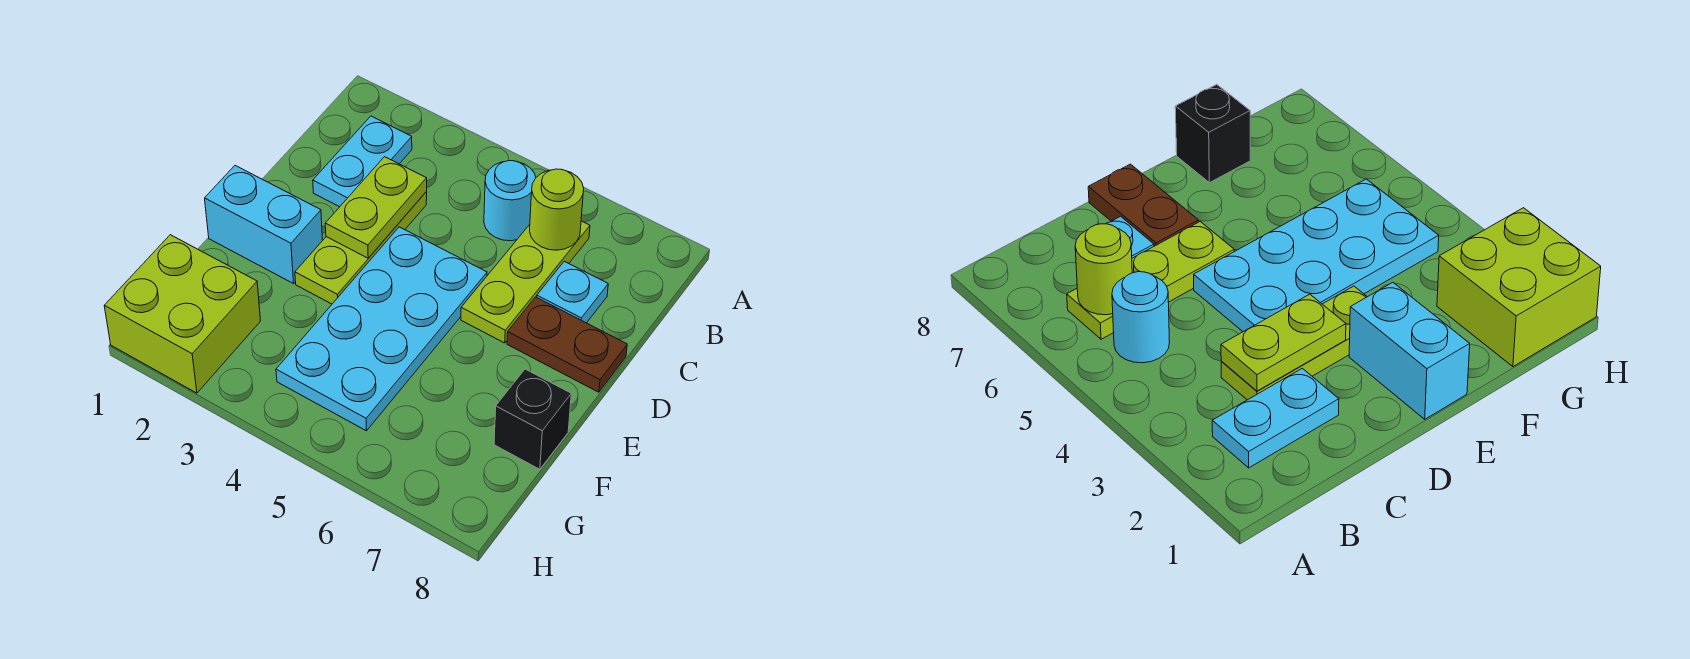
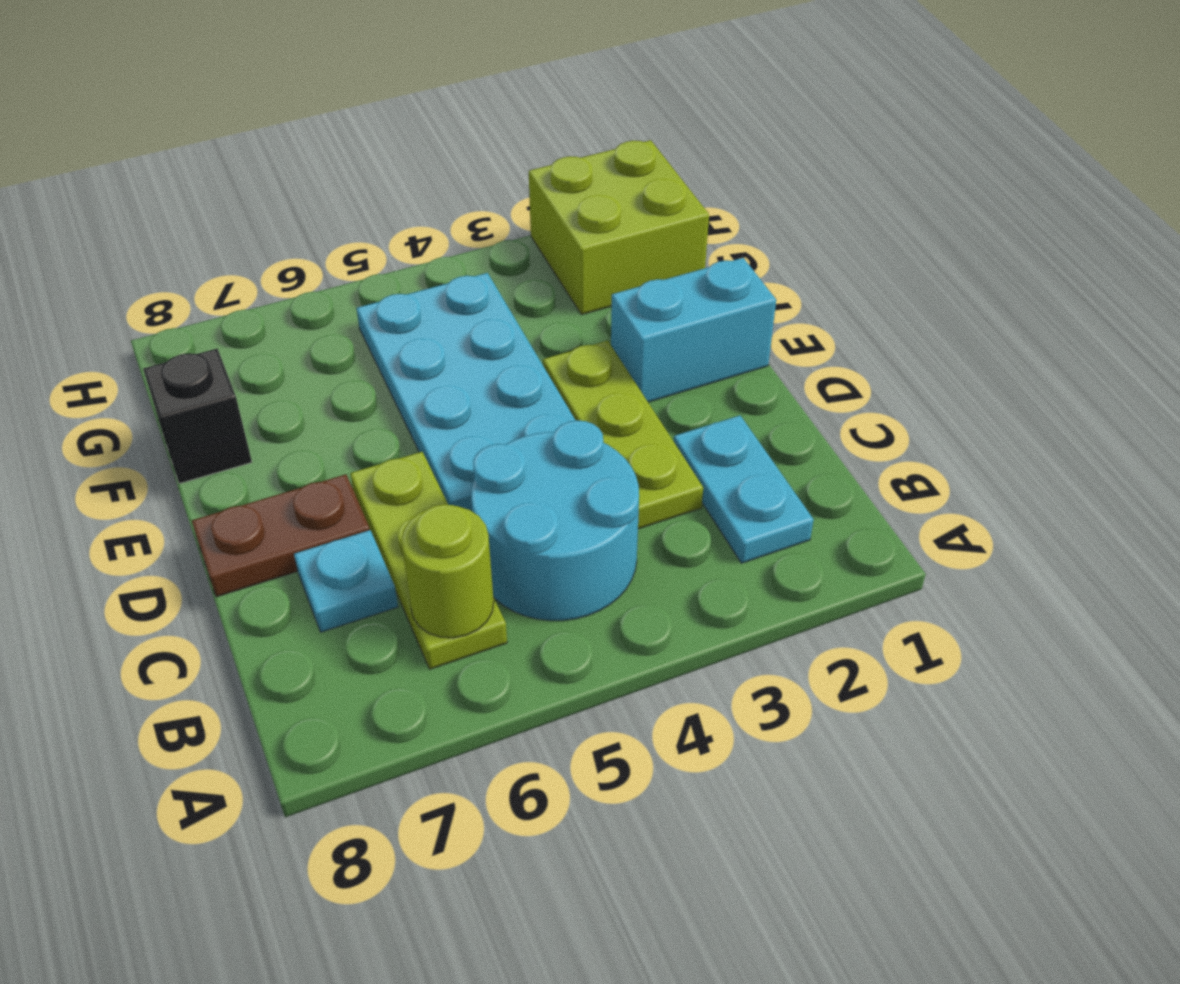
cyan round brick B5 level 1 -> cyan round brick B4:C5 level 1
lime plate C3:D3 level 2 -> none

